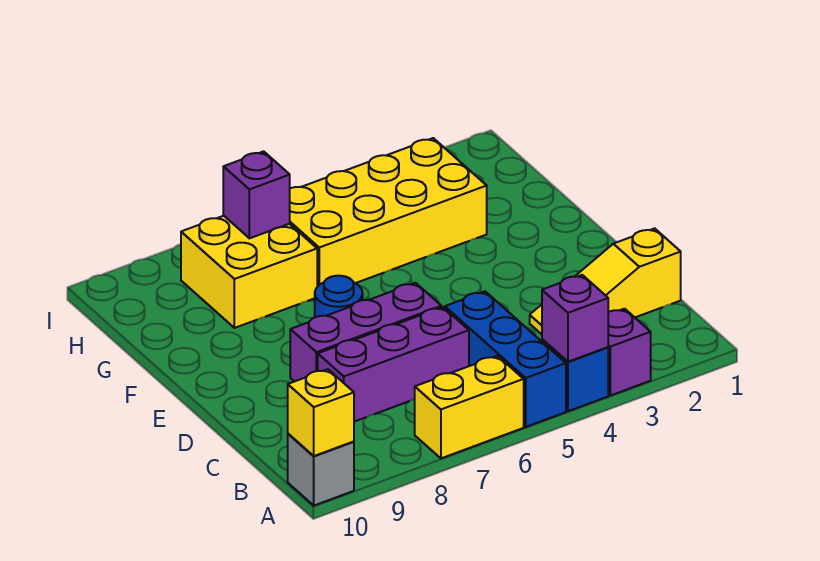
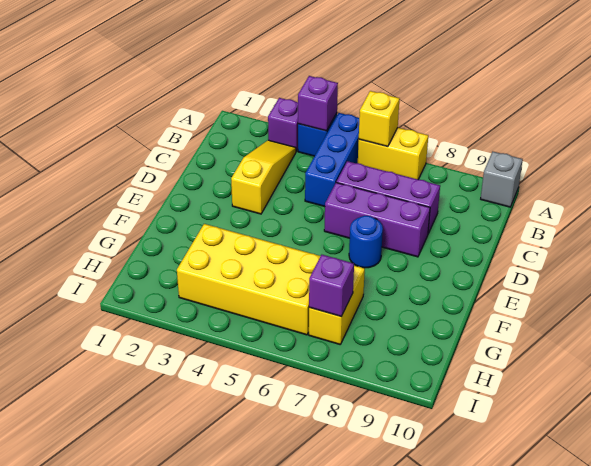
yellow brick A10 level 2 -> yellow brick A6 level 2
yellow slope C1:C3 level 1 top 1 -> yellow slope B3:D3 level 1 top D
yellow brick G7:H8 level 1 -> yellow brick G7:H7 level 1

